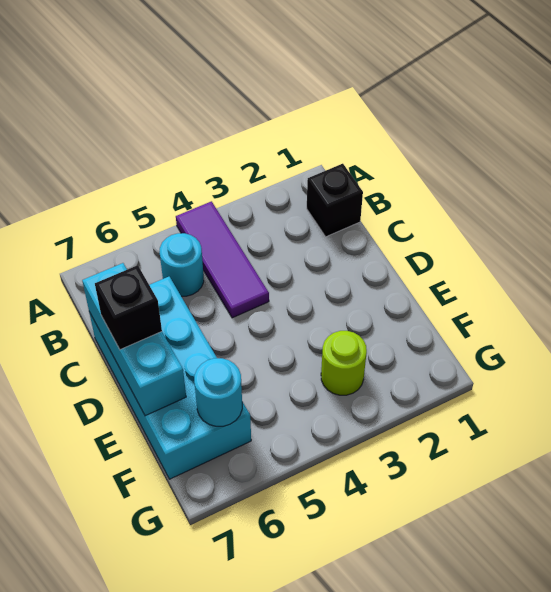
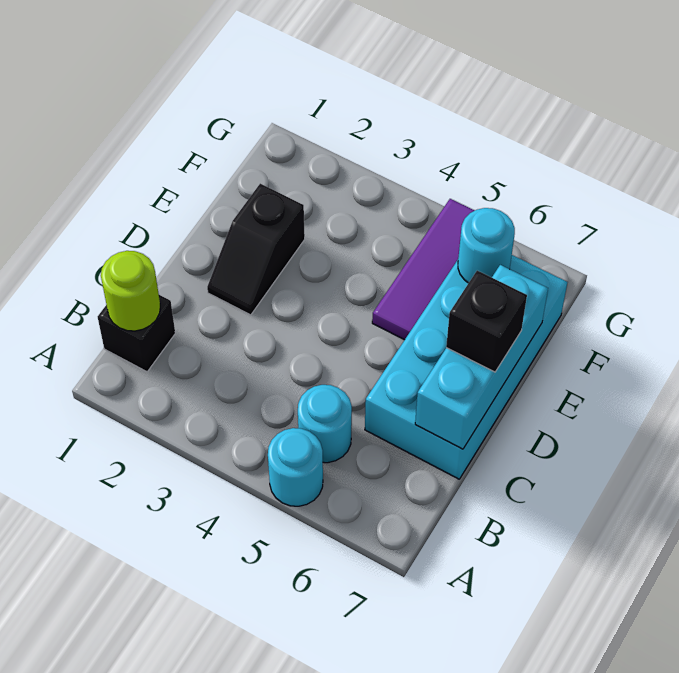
purple tile A4:C4 level 1 -> purple tile E5:G5 level 1
none -> cyan round brick A5 level 1
none -> black slope D2:E2 level 1 top E
lime round brick F3 level 1 -> lime round brick B1 level 2

